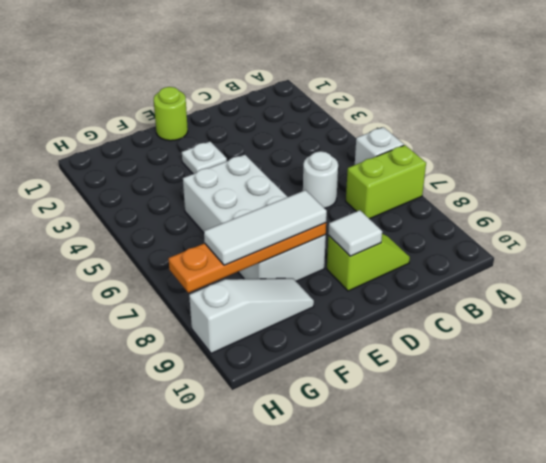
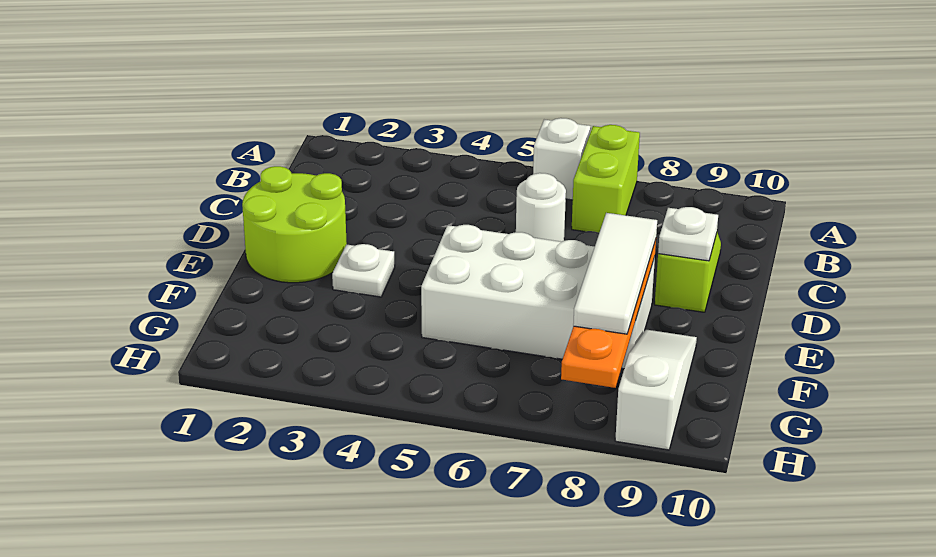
white tile D9 level 2 -> white plate D9 level 2
lime round brick E1 level 1 -> lime round brick D1:E2 level 1

